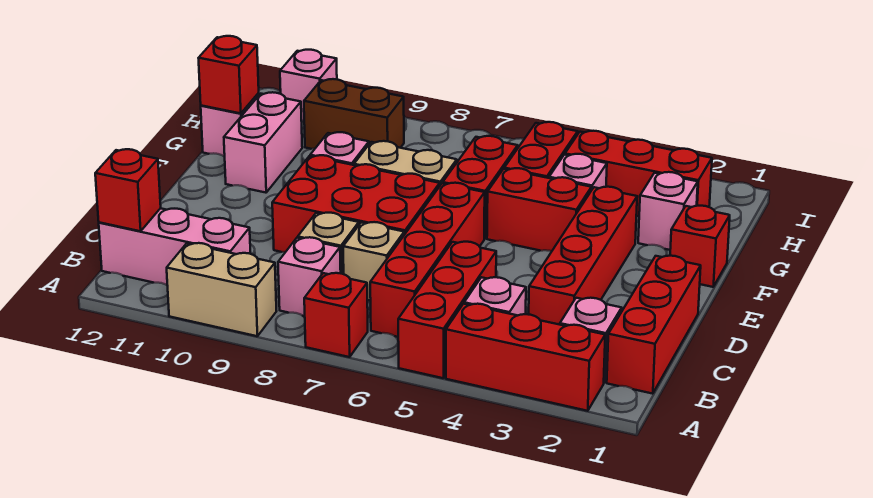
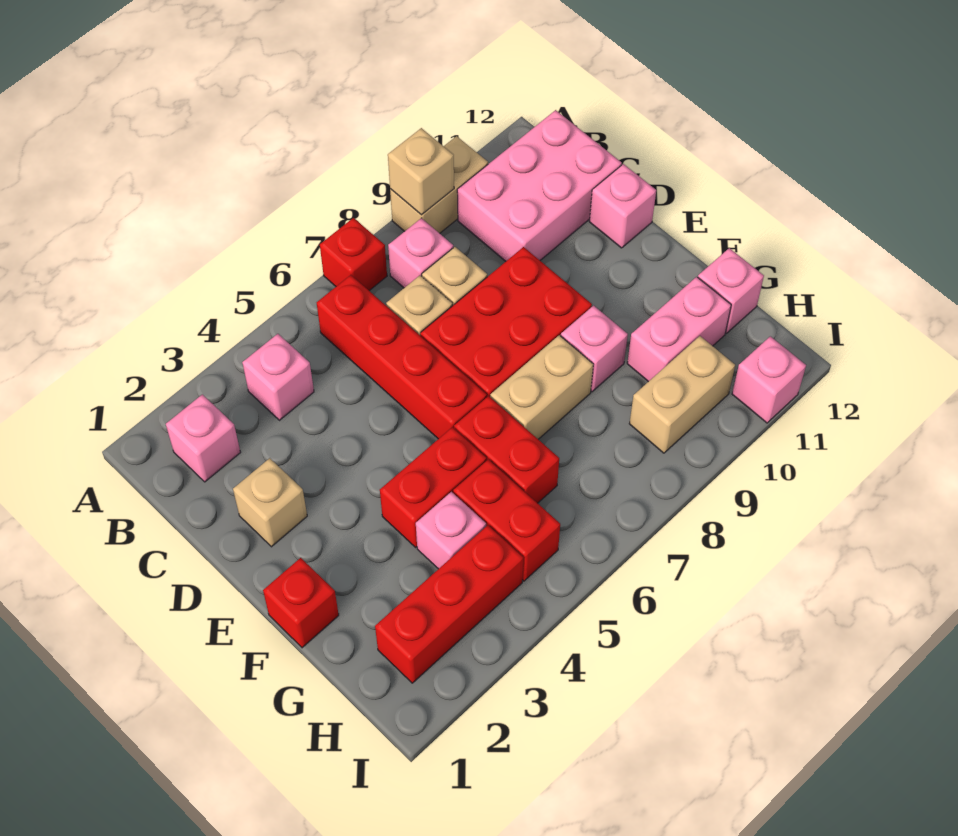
red brick A2:A4 level 1 -> none
red brick A5:C5 level 1 -> none
none -> tan brick A9 level 2
red brick B1:D1 level 1 -> none
pink brick B10:B12 level 1 -> pink brick B10:C12 level 1
red brick B12 level 2 -> none
red brick C3:F3 level 1 -> none
none -> tan brick D2 level 1
pink brick F11:G11 level 1 -> pink brick G10:G11 level 1
pink brick G2 level 1 -> pink brick D12 level 1
red brick G12 level 2 -> none
brown brick H9:H10 level 1 -> tan brick H9:H10 level 1

